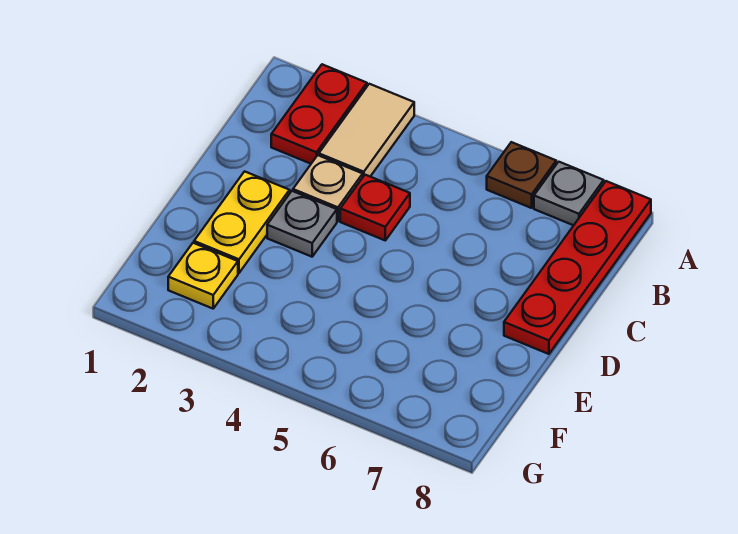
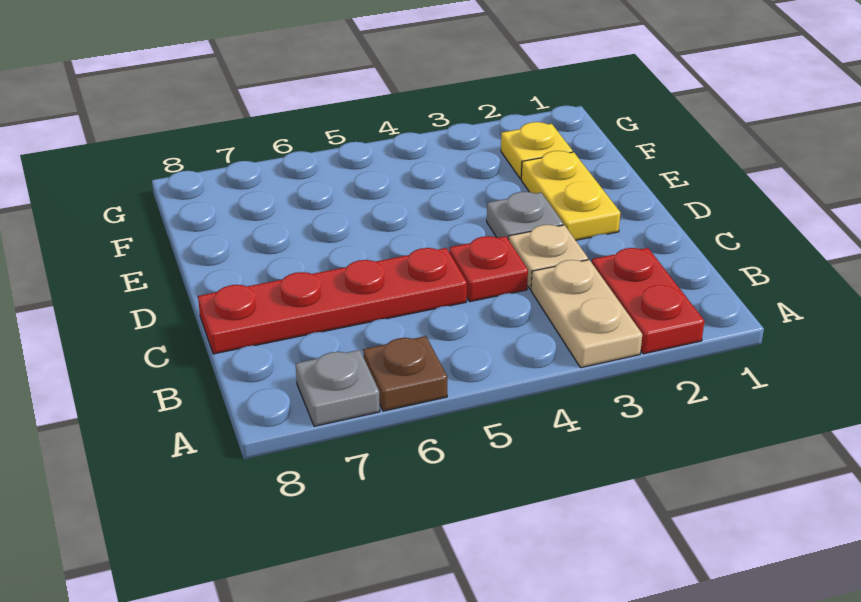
tan tile A3:B3 level 1 -> tan plate A3:B3 level 1
red plate A8:D8 level 1 -> red plate C5:C8 level 1

